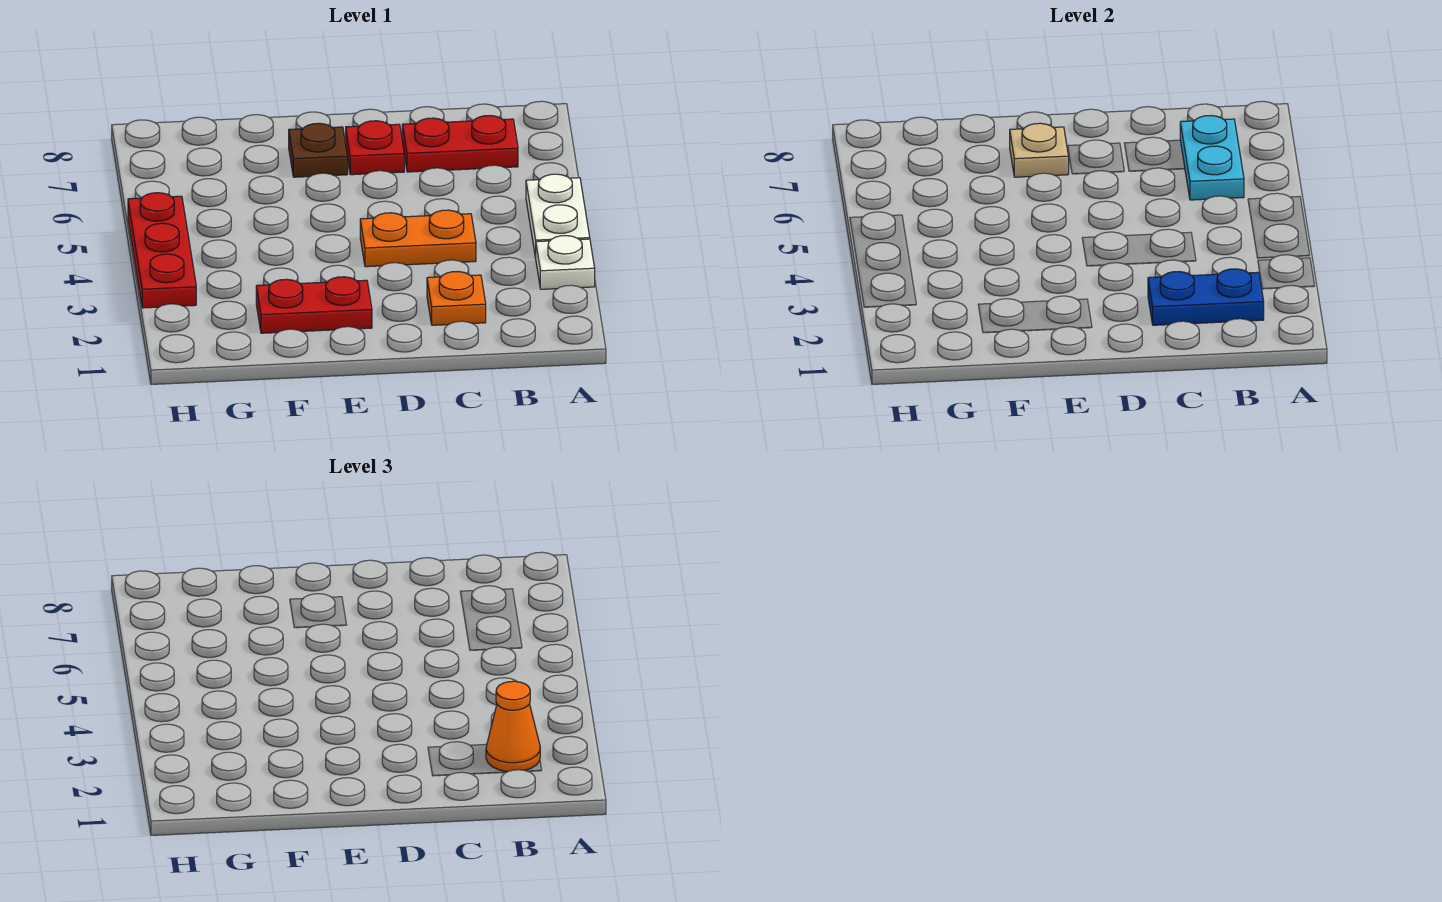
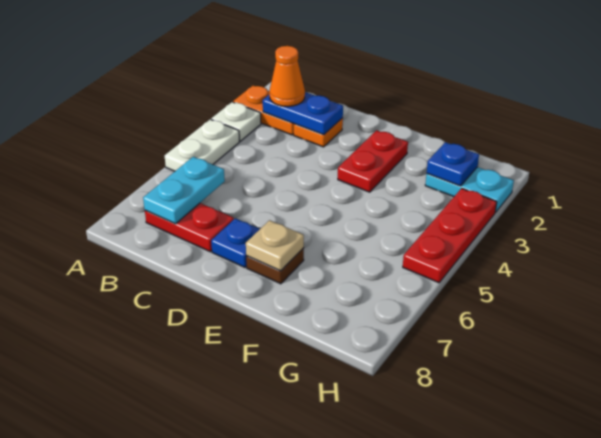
orange plate C4:D4 level 1 -> orange plate A2:B2 level 1
red plate D7 level 1 -> blue plate D7 level 1
red plate E2:F2 level 1 -> red plate E2:E3 level 1
none -> cyan plate G2:H2 level 1
none -> blue plate G2 level 2

